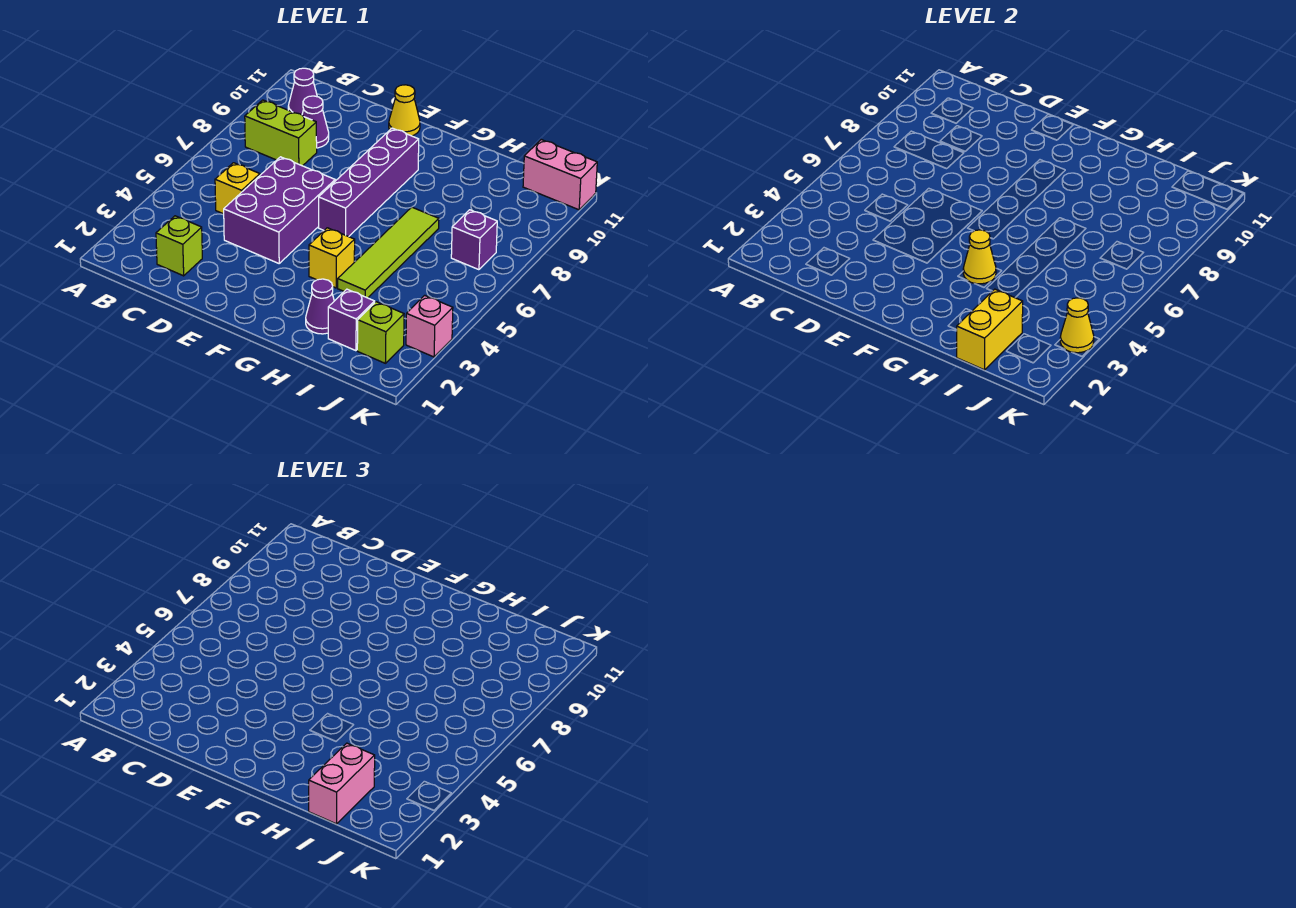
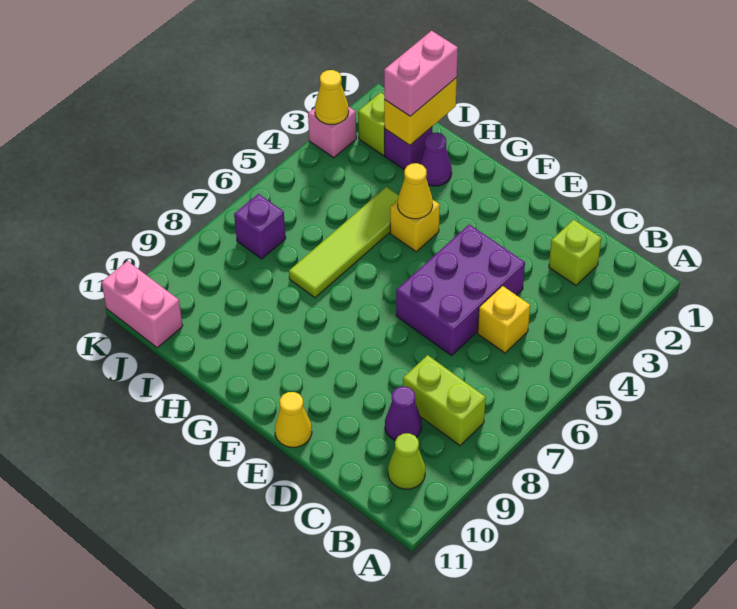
purple cone B10 level 1 -> lime cone B10 level 1
purple brick F6:F9 level 1 -> none

